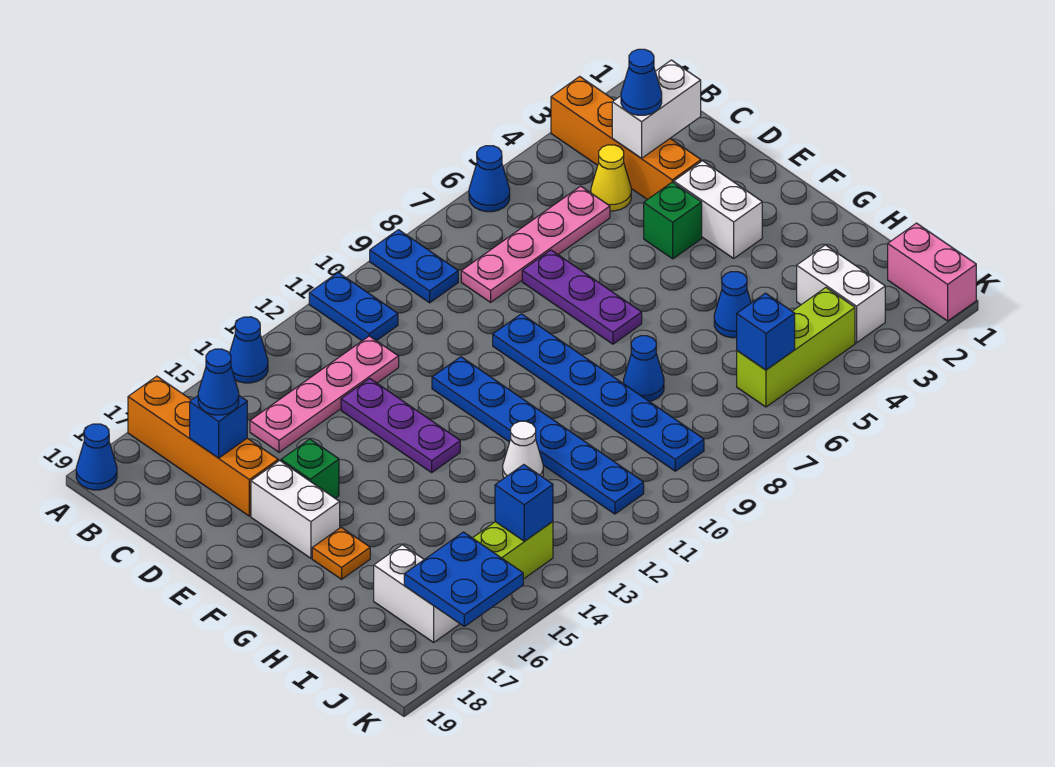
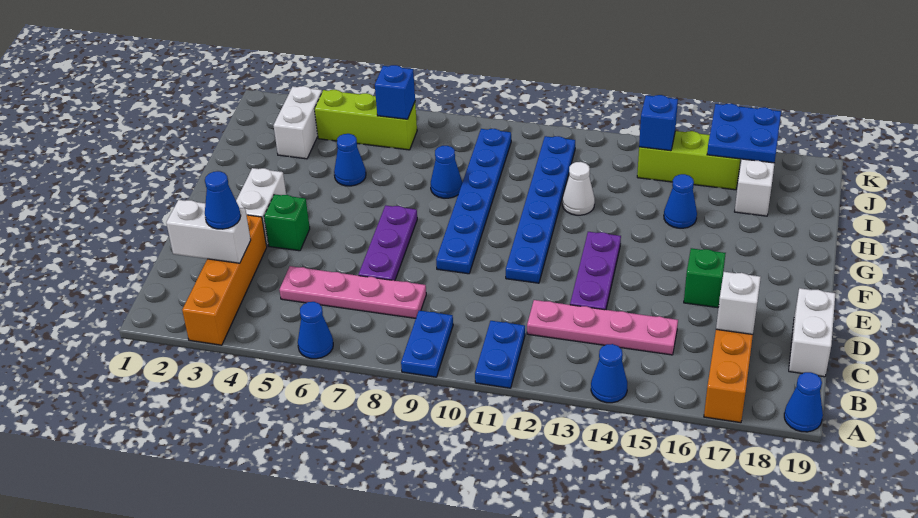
yellow cone C4 level 1 -> none
blue brick C17 level 2 -> white brick C17 level 2
blue cone C17 level 3 -> blue cone H15 level 1
white brick E17:F17 level 1 -> white brick C19:D19 level 1
orange plate G17 level 1 -> none
pink brick J1:K1 level 1 -> none

